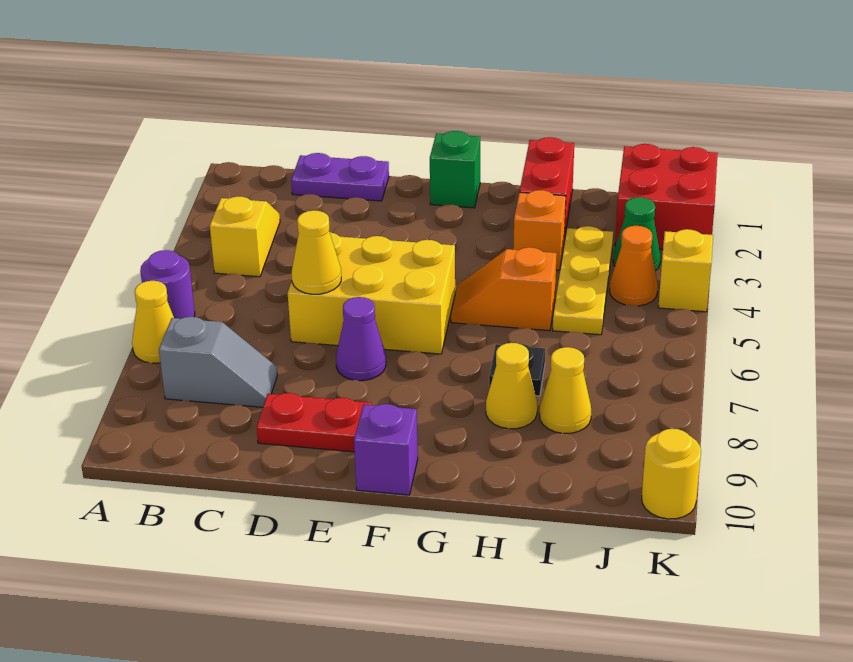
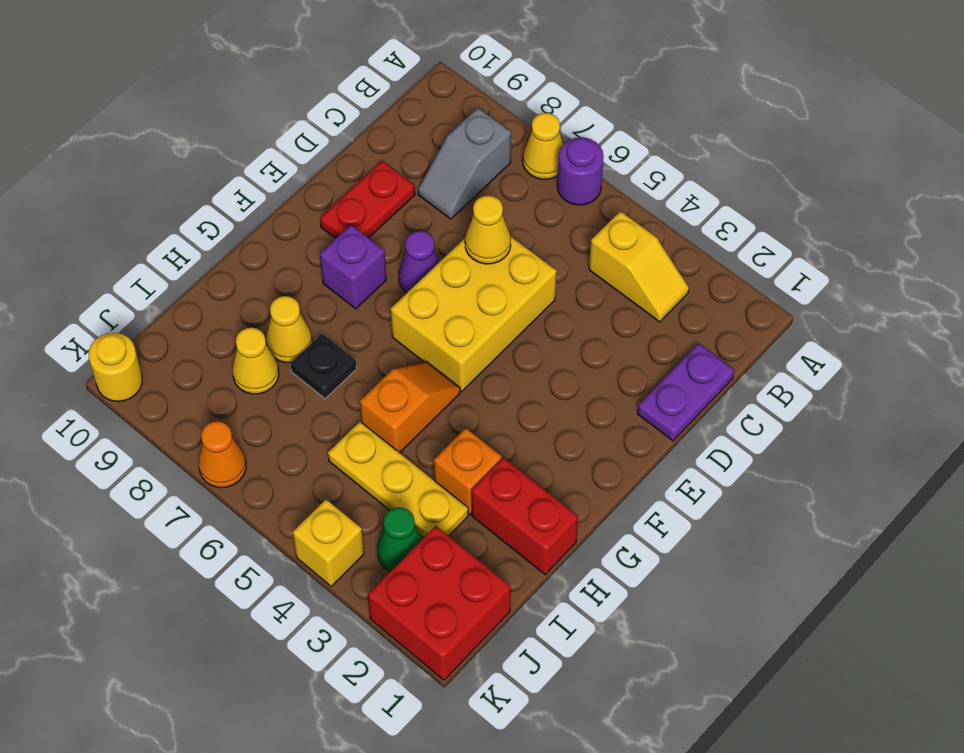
green brick F1 level 1 -> none
purple brick F10 level 1 -> purple brick F8 level 1
orange cone J4 level 1 -> orange cone K7 level 1

